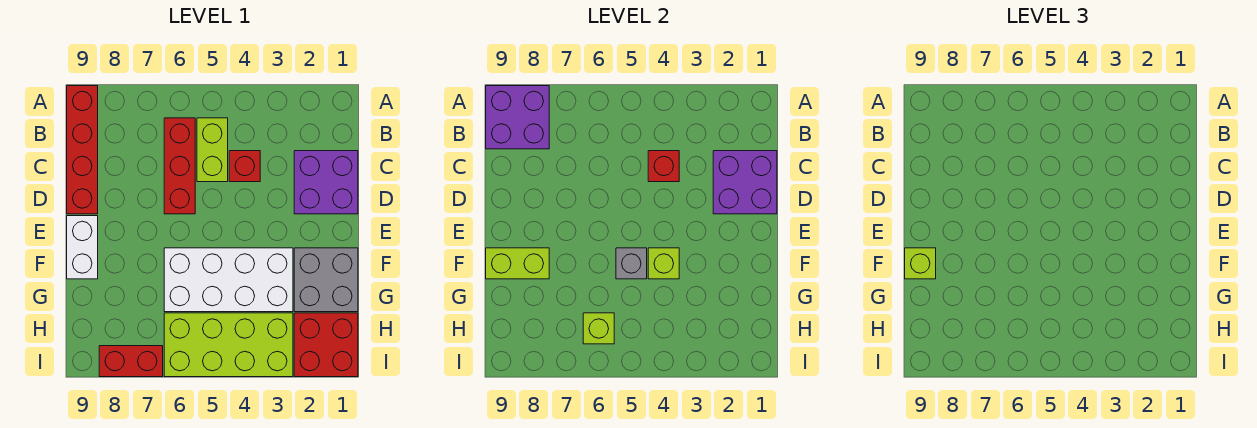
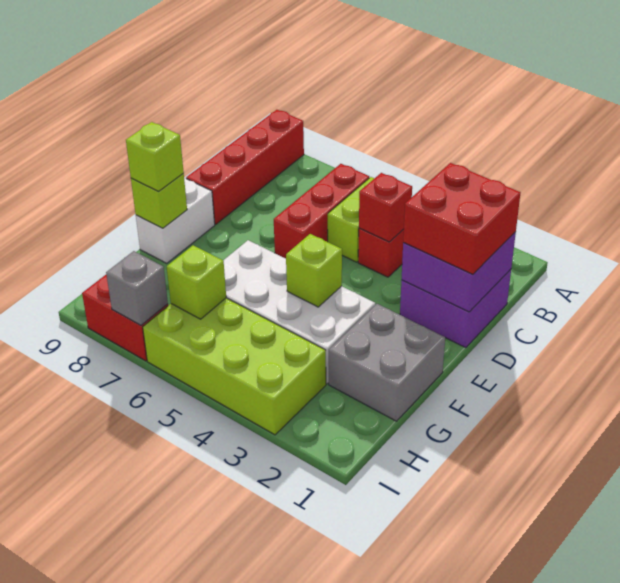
purple brick A8:B9 level 2 -> none
grey brick F5 level 2 -> grey brick I7 level 2
lime brick F8:F9 level 2 -> lime brick F9 level 2
red brick H1:I2 level 1 -> red brick C1:D2 level 3

